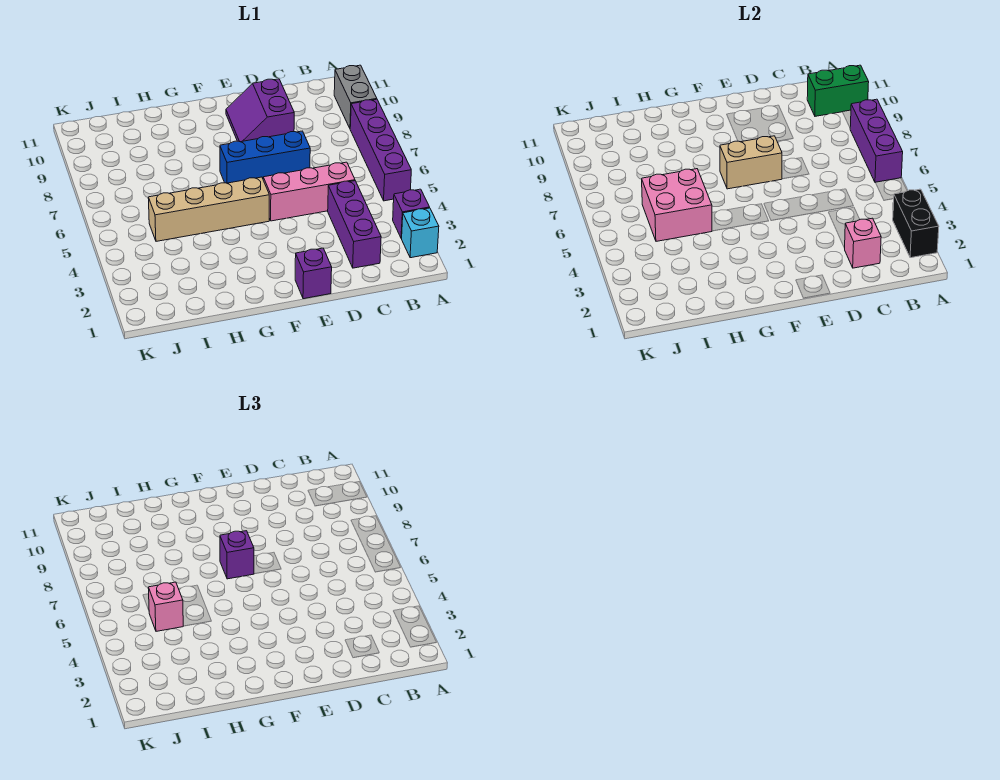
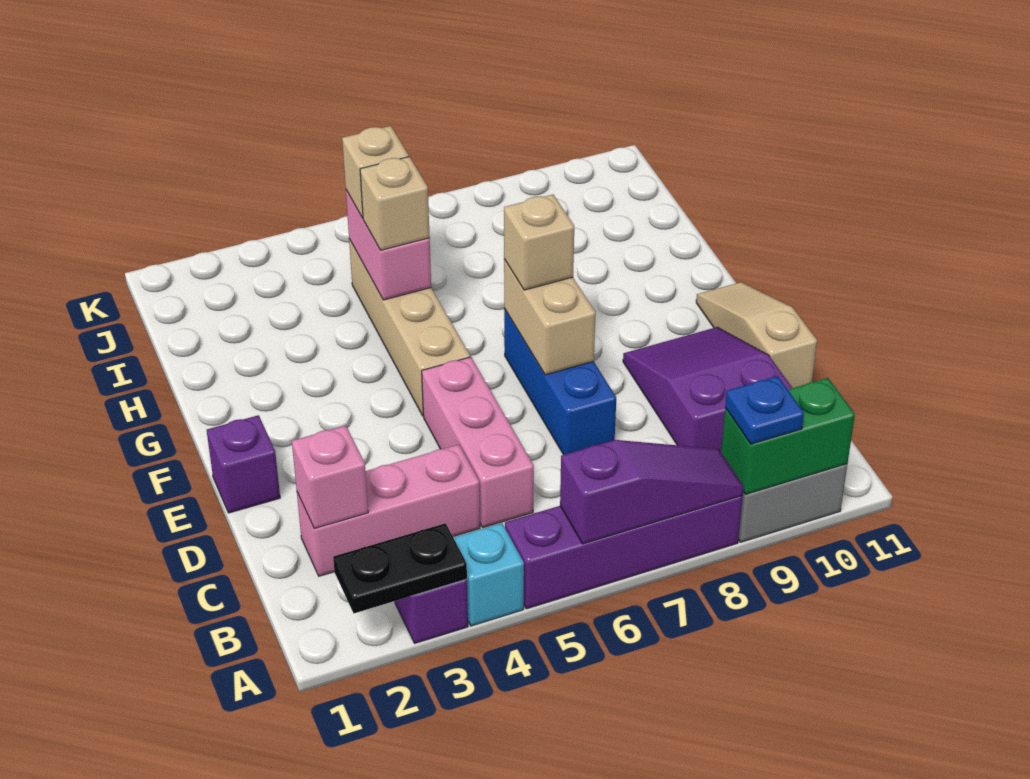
cyan brick A2 level 1 -> cyan brick A4 level 1
black brick A2:A3 level 2 -> black plate A2:A3 level 2
purple brick A6:A8 level 2 -> purple slope A6:A8 level 2 top 6
none -> blue plate A9 level 3
green brick A10:B10 level 2 -> green brick A9:A10 level 2
purple brick C2:C4 level 1 -> pink brick C2:C4 level 1
purple slope D9:E10 level 1 top D -> purple slope C9:E10 level 1 top C
none -> tan slope D11:F11 level 1 top D
purple brick F7 level 3 -> tan brick F7 level 3
pink brick H5:I6 level 2 -> pink brick H5:I5 level 2
none -> tan brick H5 level 3
pink brick I5 level 3 -> tan brick I5 level 3

